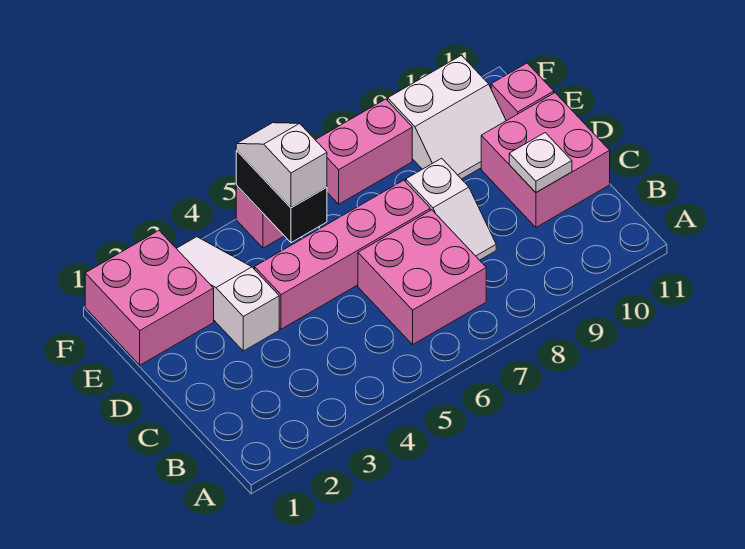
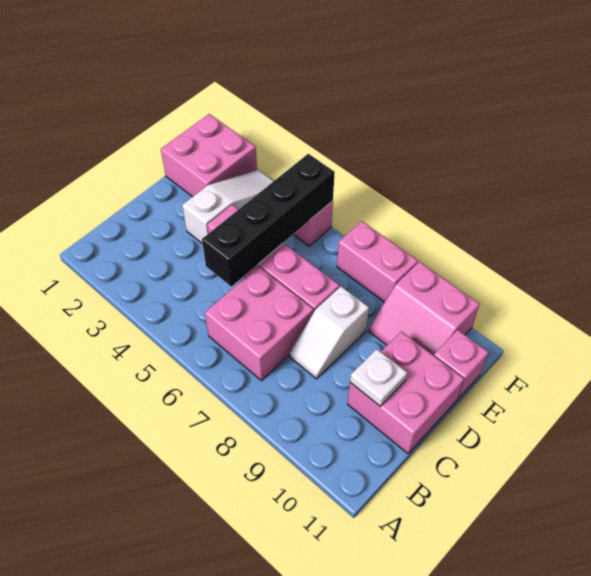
black brick E5:F5 level 2 -> black brick C5:F5 level 2
white slope E5:F5 level 3 top E -> none
white slope E9:F10 level 1 top F -> pink slope E9:F10 level 1 top F

